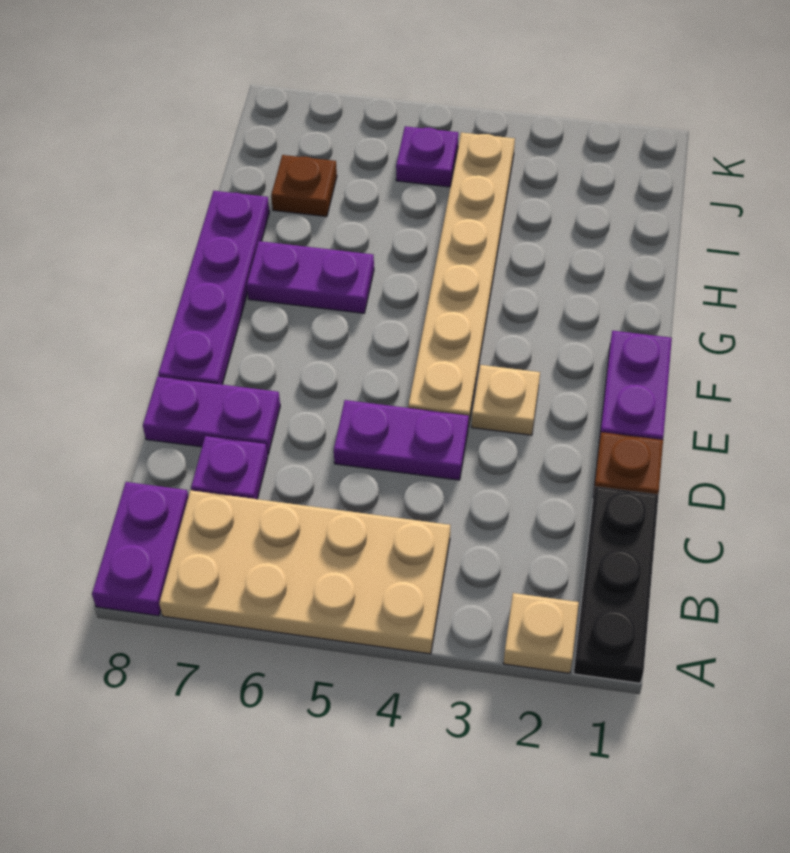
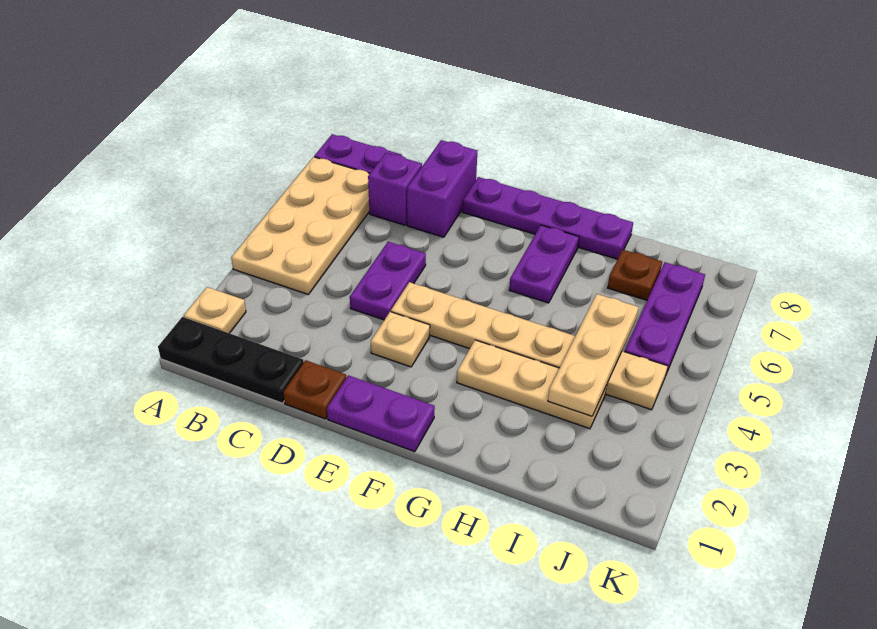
purple plate C7 level 1 -> purple brick C7 level 1
purple plate D7:D8 level 1 -> purple brick D7:D8 level 1
none -> tan plate G3:I3 level 1
none -> tan plate I3:I5 level 2
purple plate J5 level 1 -> purple plate J5:J7 level 1

